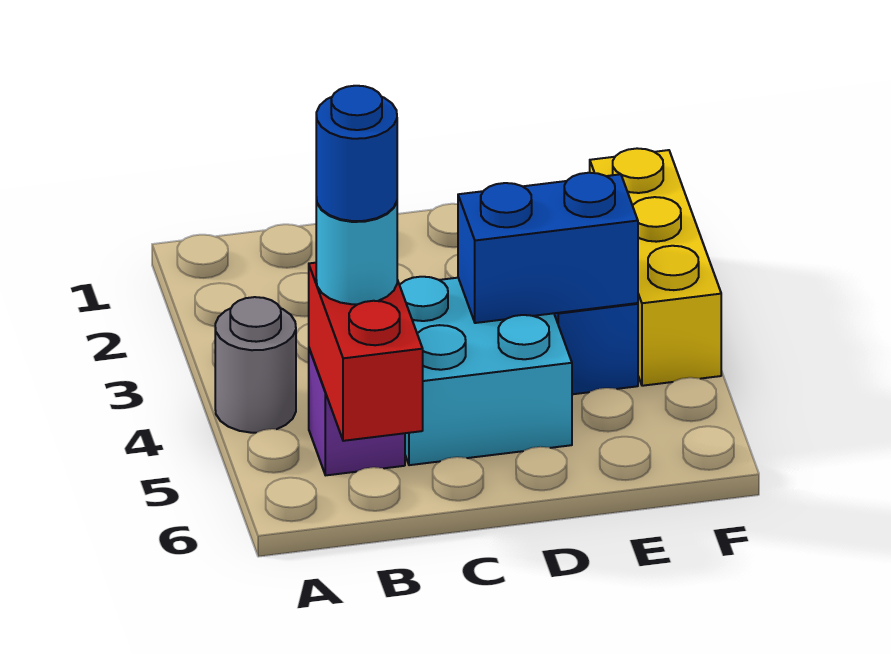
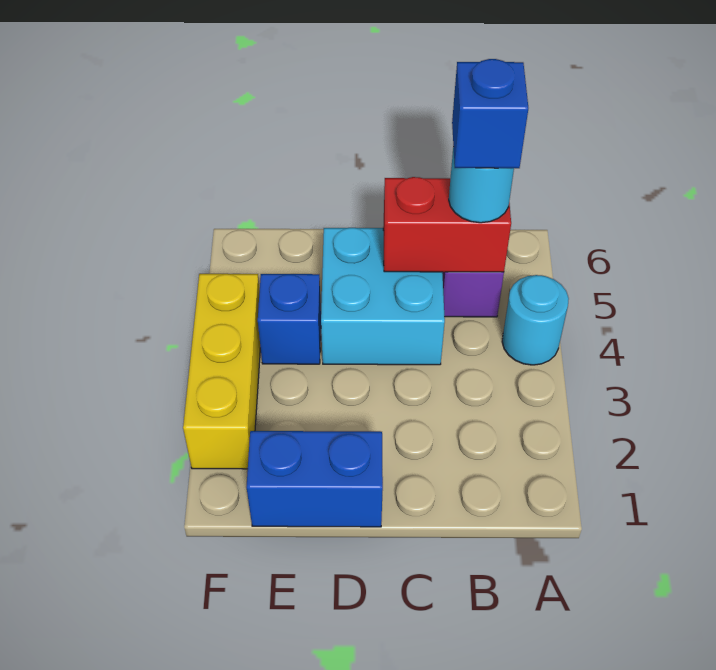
grey round brick A4 level 1 -> cyan round brick A4 level 1
red brick B5:B6 level 2 -> red brick B5:C5 level 2
blue round brick B5 level 4 -> blue brick B5 level 4
blue brick D4:E4 level 2 -> blue brick D1:E1 level 1

